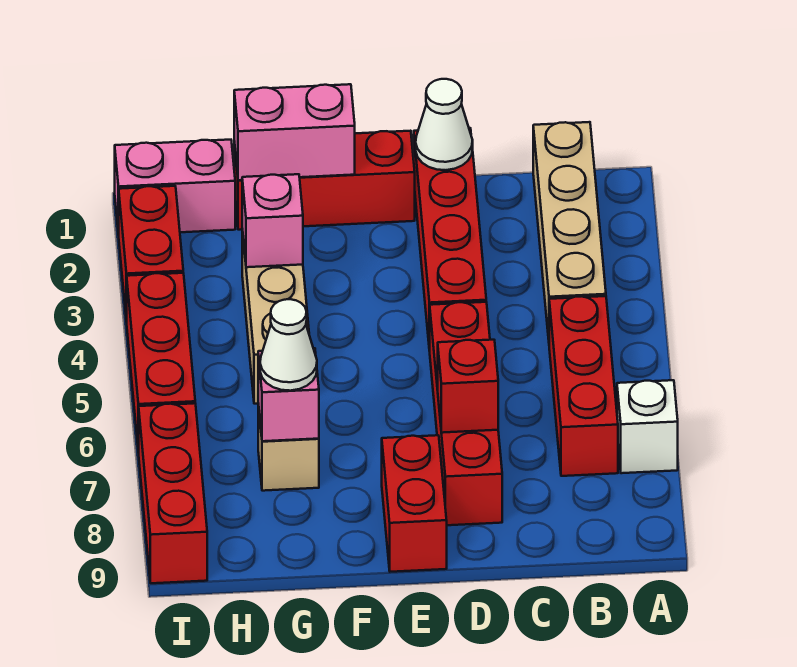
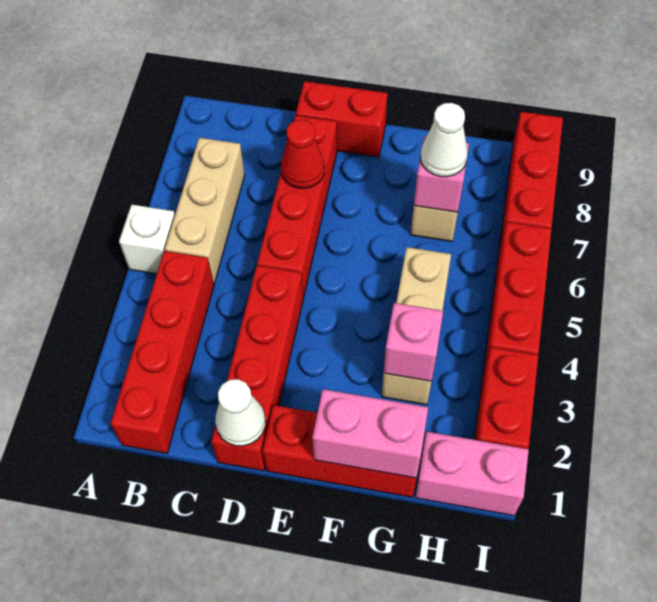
white brick A7 level 1 -> white brick A5 level 1
tan brick B1:B4 level 1 -> red brick B1:B4 level 1
red brick B5:B7 level 1 -> tan brick B5:B7 level 1
red brick D7 level 2 -> red cone D7 level 2
red brick E8:E9 level 1 -> red brick D9:E9 level 1

